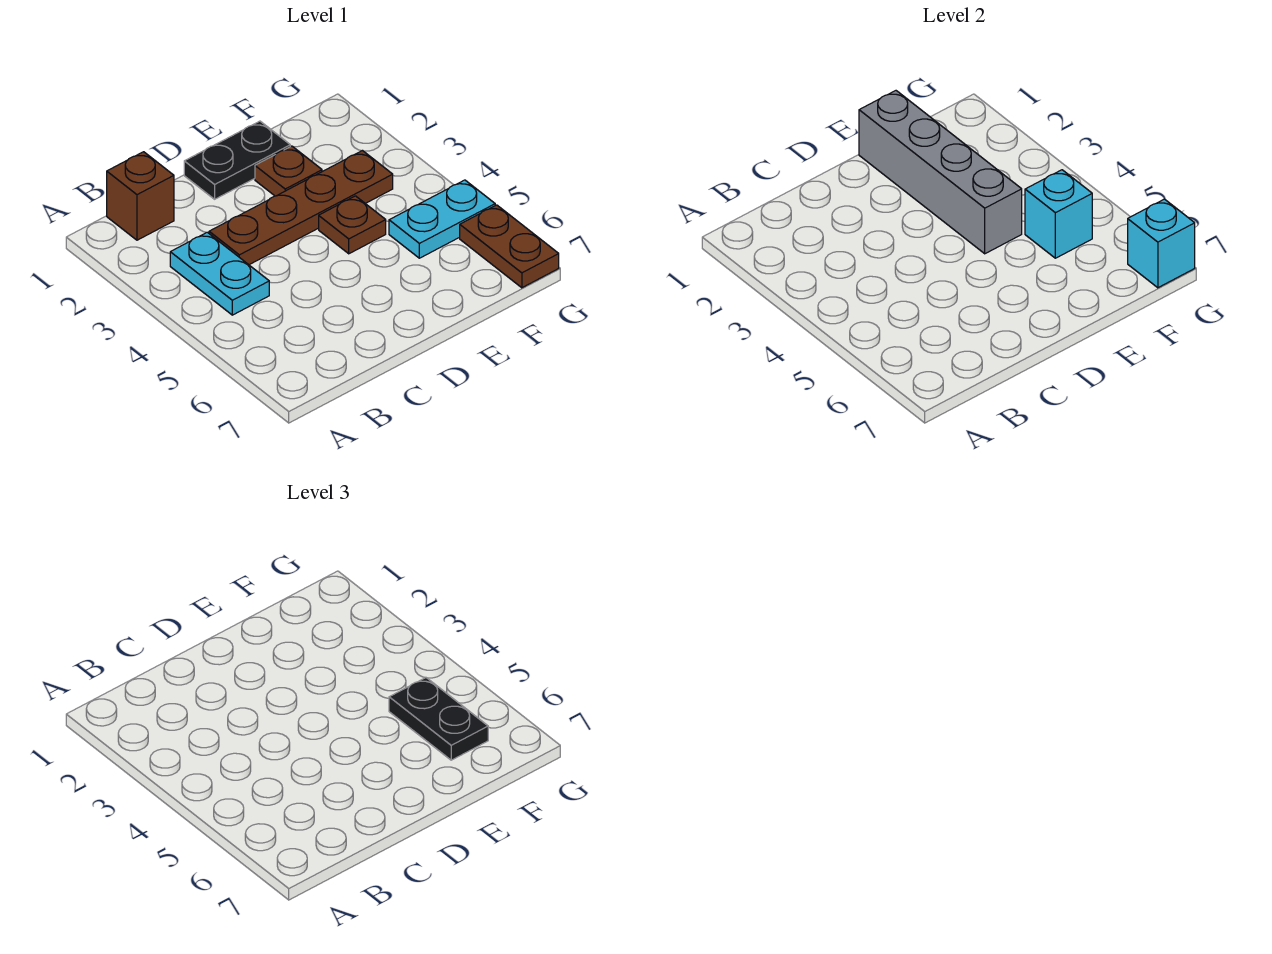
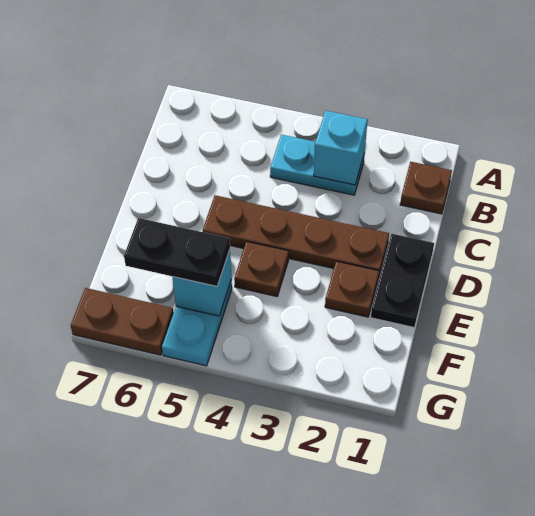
brown brick B1 level 1 -> brown plate B1 level 1
brown plate C3:F3 level 1 -> brown plate D2:D5 level 1
grey brick E1:E4 level 2 -> none
cyan brick G7 level 2 -> cyan brick B3 level 2

